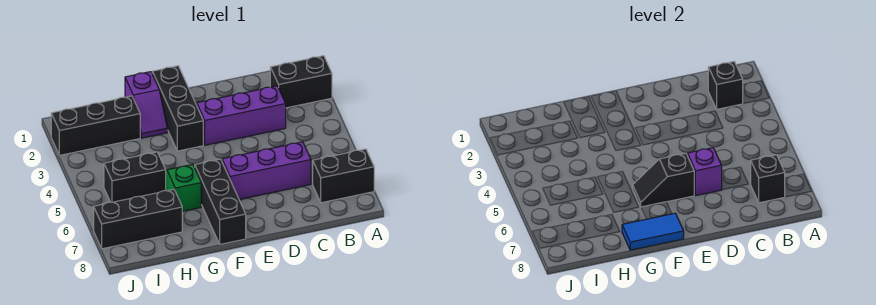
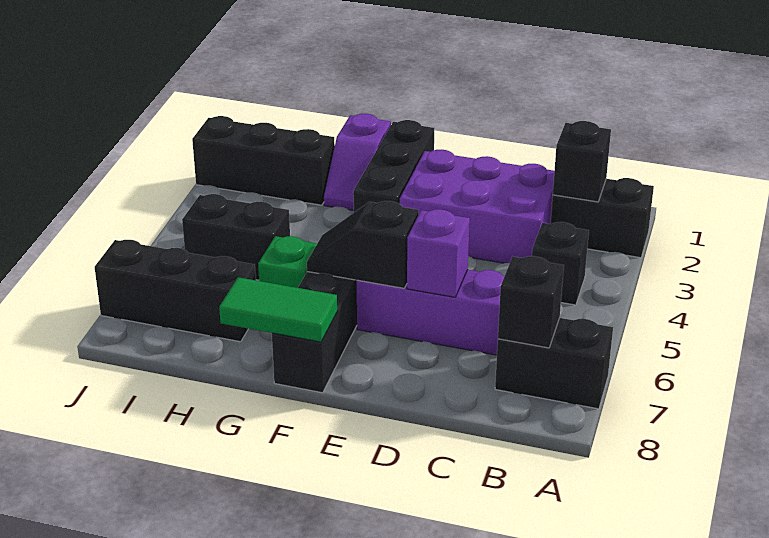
none -> black brick B4 level 1
purple brick C3:E3 level 1 -> purple brick C2:E3 level 1
blue tile F8:G8 level 2 -> green tile F8:G8 level 2

